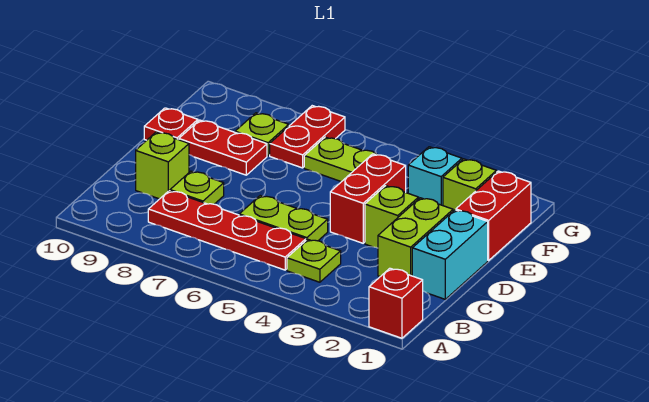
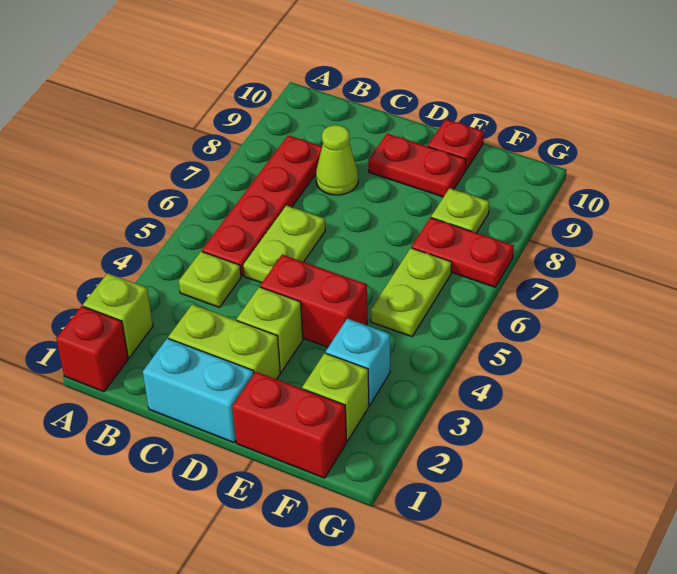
lime plate C8 level 1 -> lime cone C8 level 1
lime brick C9 level 1 -> lime brick A2 level 1
red plate E8:E9 level 1 -> red plate D9:E9 level 1

